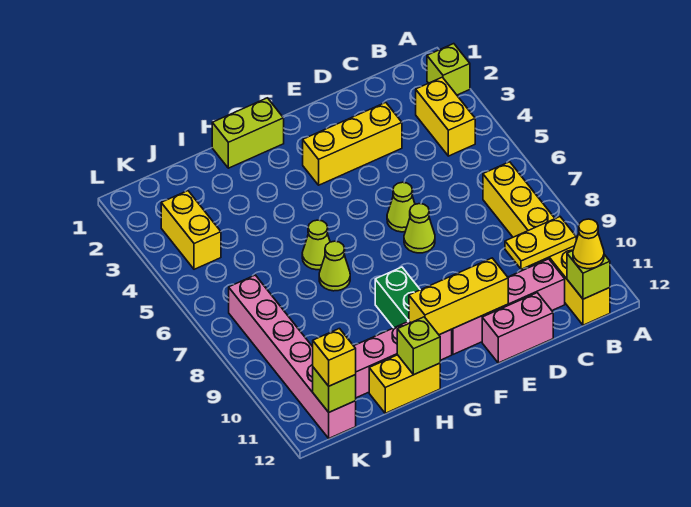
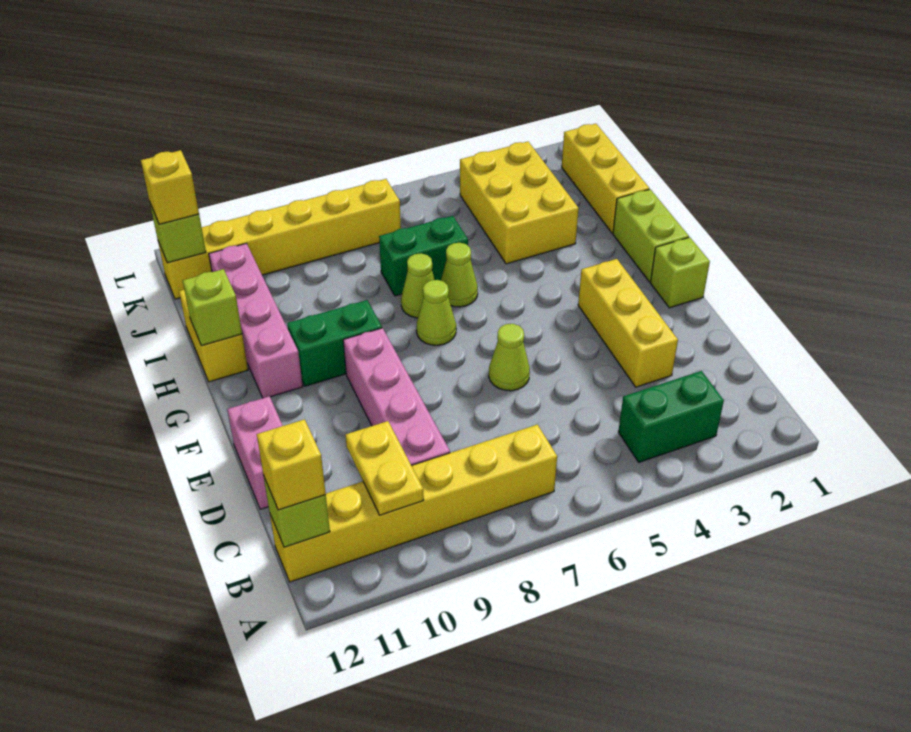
lime brick A2 level 1 -> lime brick F1 level 1
yellow brick B3:B4 level 1 -> green brick B3:B4 level 1
yellow cone B12 level 3 -> yellow brick B12 level 3
pink brick C11:F11 level 1 -> pink brick C9:F9 level 1
lime cone E7 level 1 -> lime cone G7 level 1
yellow brick E11:G11 level 2 -> yellow brick I1:K1 level 1
none -> green brick I6:I7 level 1
yellow brick K3:K4 level 1 -> yellow brick I3:K4 level 1
pink brick K7:K12 level 1 -> yellow brick K7:K12 level 1

